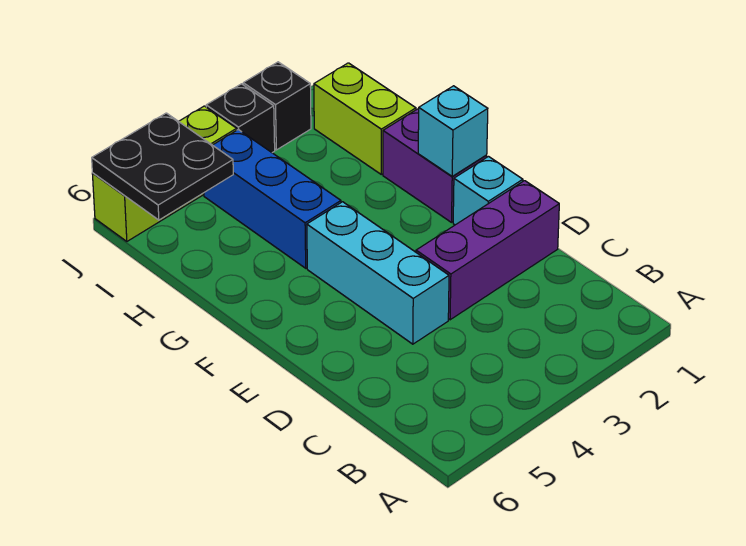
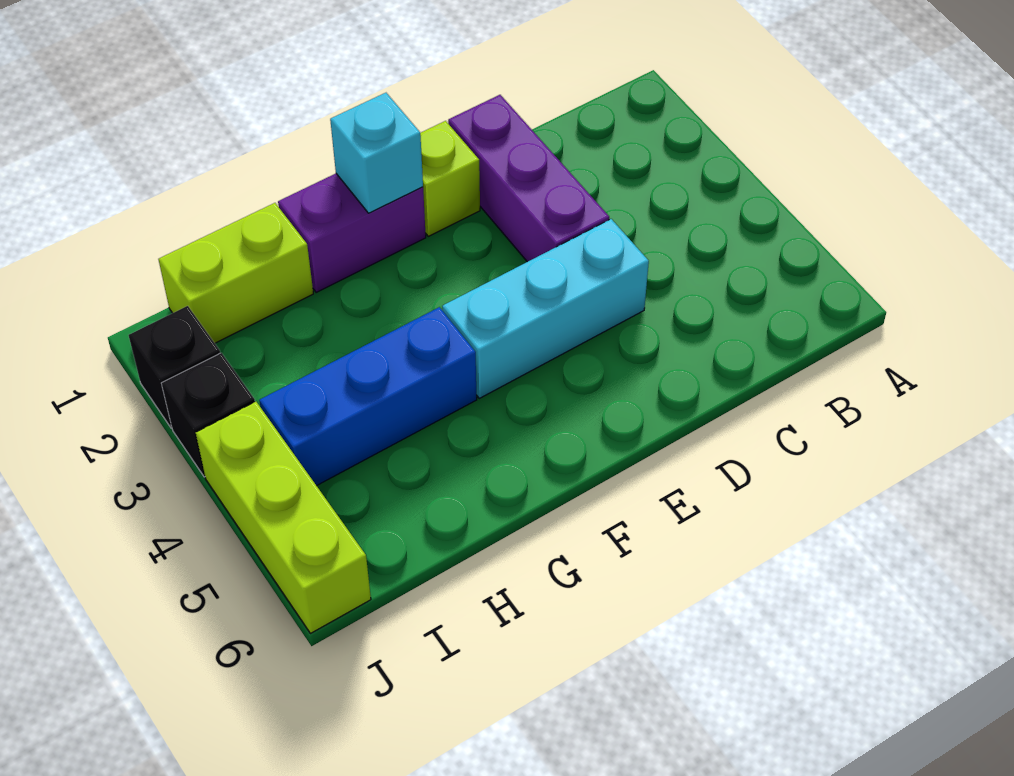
cyan brick E1 level 1 -> lime brick E1 level 1
black plate I5:J6 level 2 -> none

